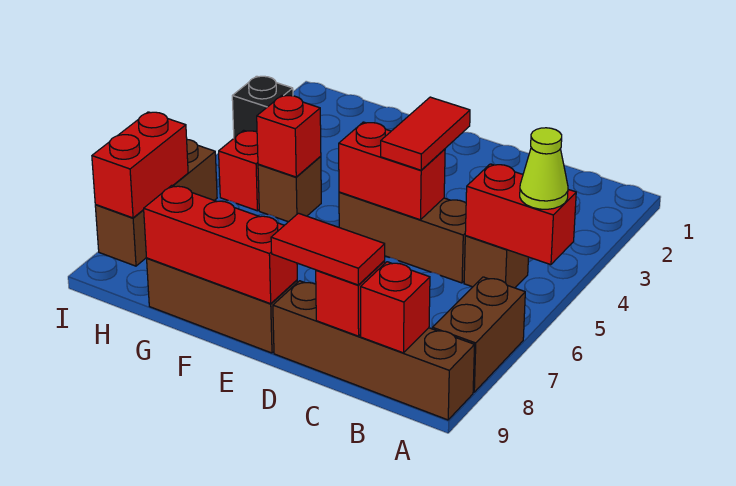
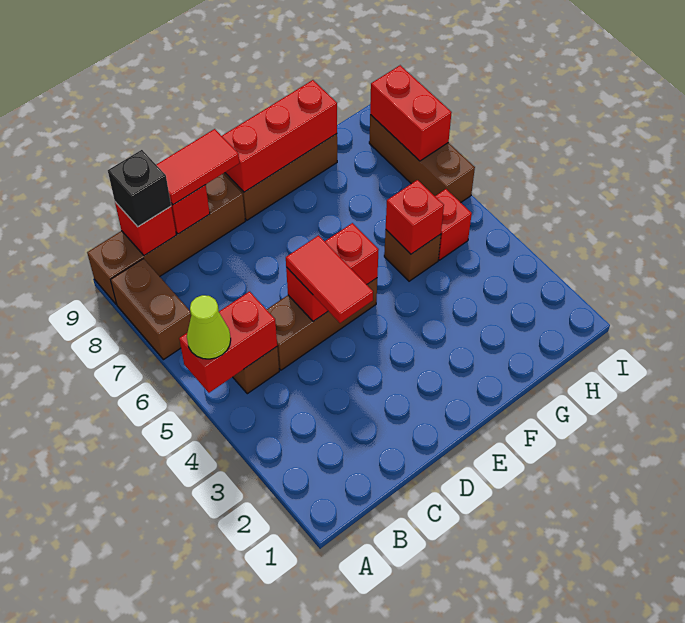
black brick I3 level 1 -> black brick B9 level 3

